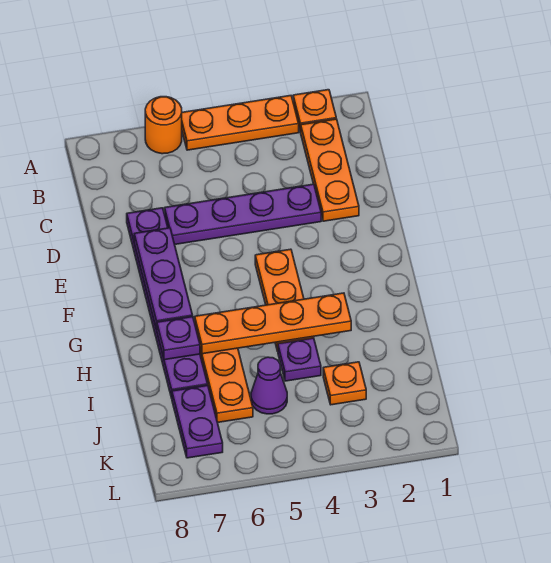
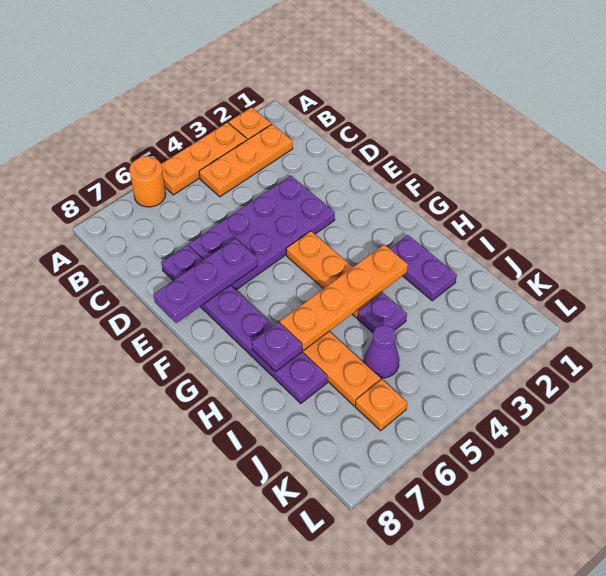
orange plate B2:D2 level 1 -> orange plate B2:B4 level 1
purple plate D3:D6 level 1 -> purple plate D3:E6 level 1
purple plate E7:G7 level 2 -> purple plate E6:E8 level 2
orange plate J3 level 1 -> orange plate K6 level 1
purple plate J7:K7 level 1 -> purple plate H2:I2 level 1

